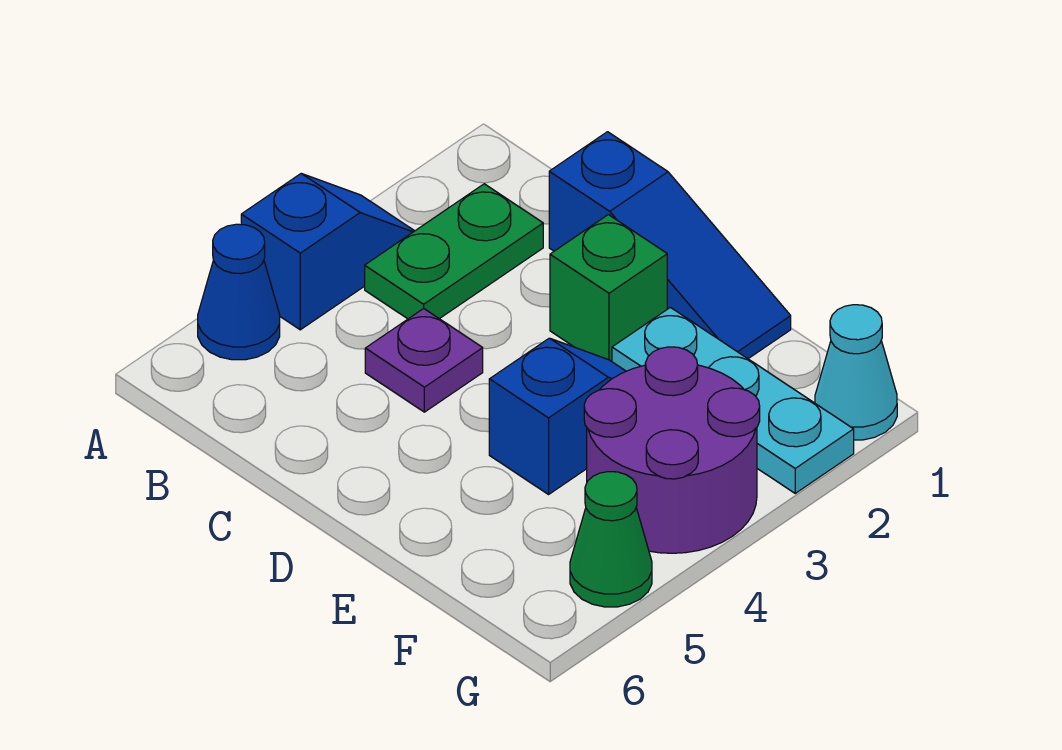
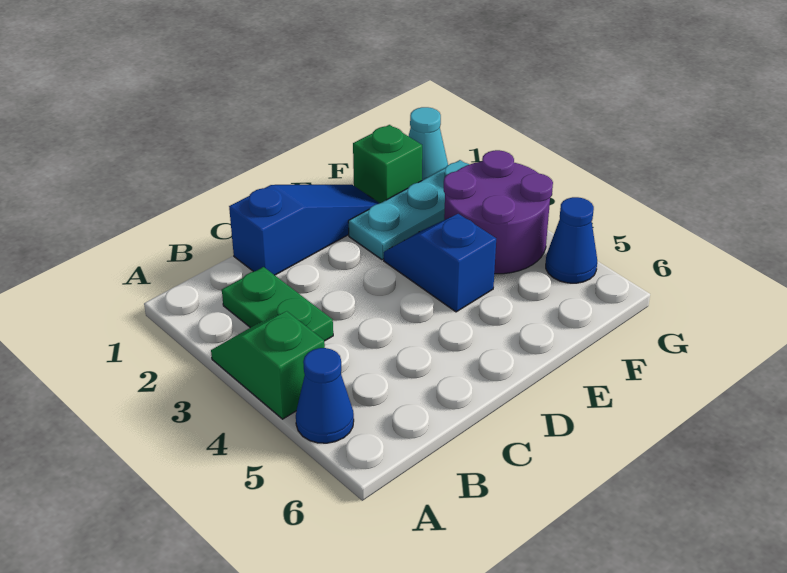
blue slope A3:A4 level 1 top 4 -> green slope A3:A4 level 1 top 4
purple plate C4 level 1 -> none
green brick D2 level 1 -> green brick F1 level 1
green cone G5 level 1 -> blue cone G5 level 1

